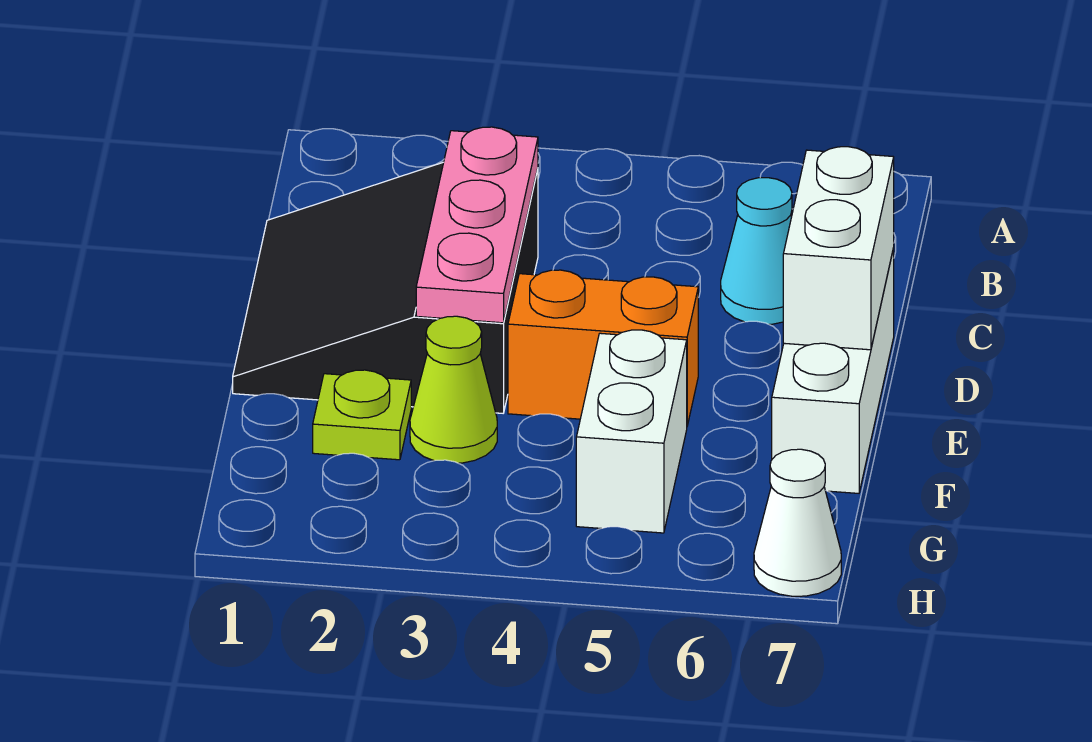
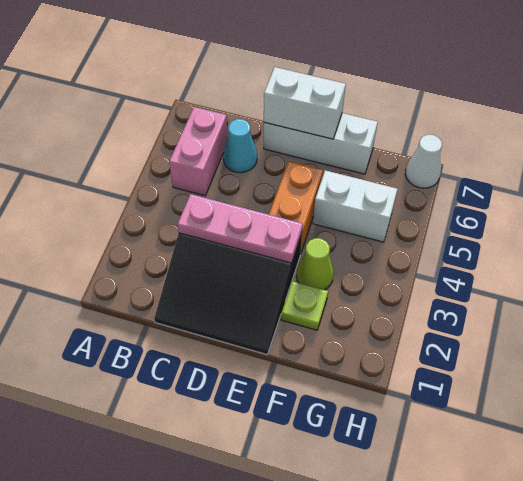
none -> pink brick B5:B6 level 1

